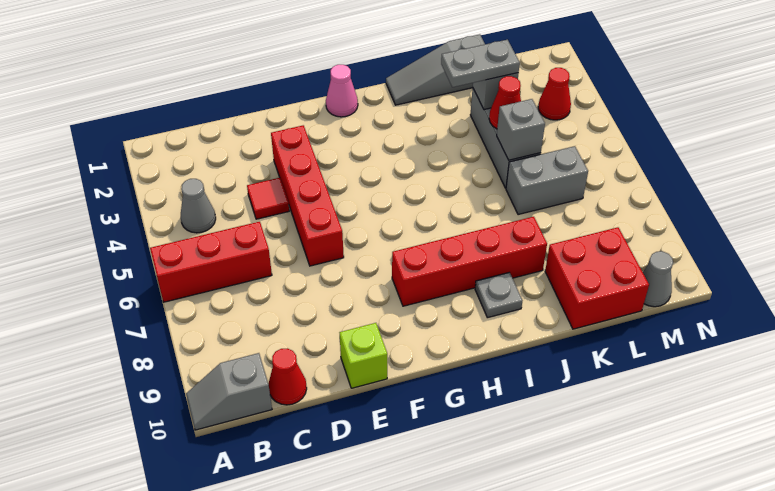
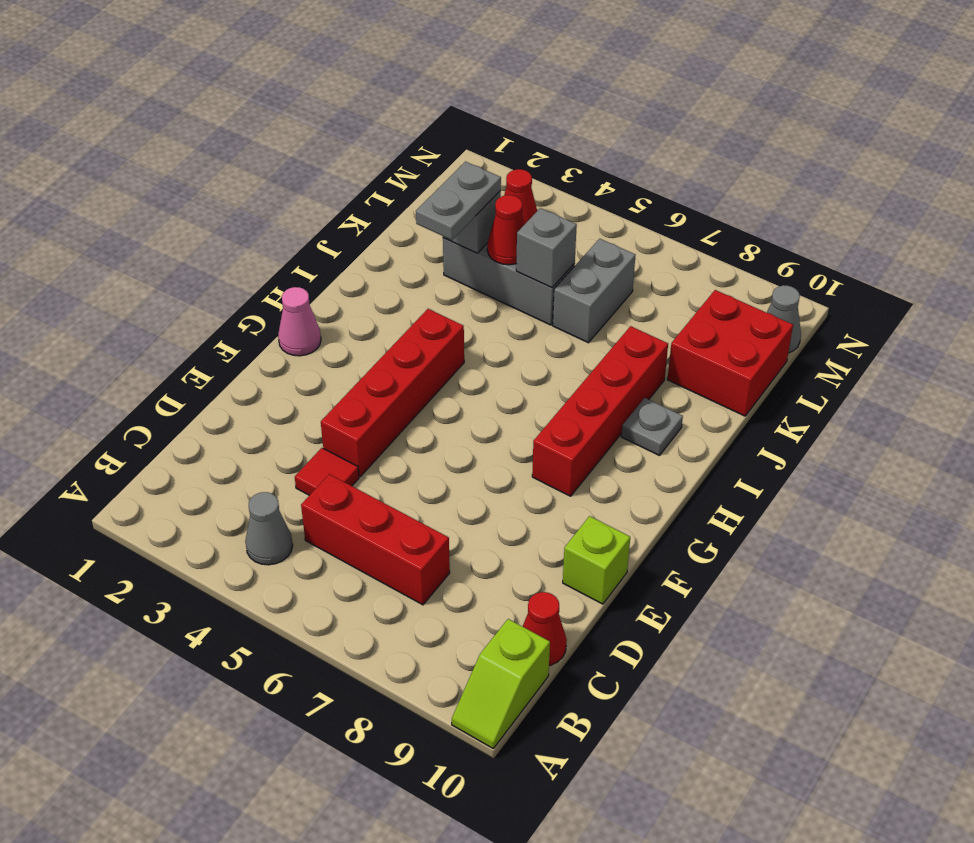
red brick A6:C6 level 1 -> red brick C5:C7 level 1
grey slope A10:B10 level 1 top B -> lime slope A10:B10 level 1 top B
red brick E3:E6 level 1 -> red brick E4:H4 level 1
grey slope I1:K1 level 1 top K -> none

